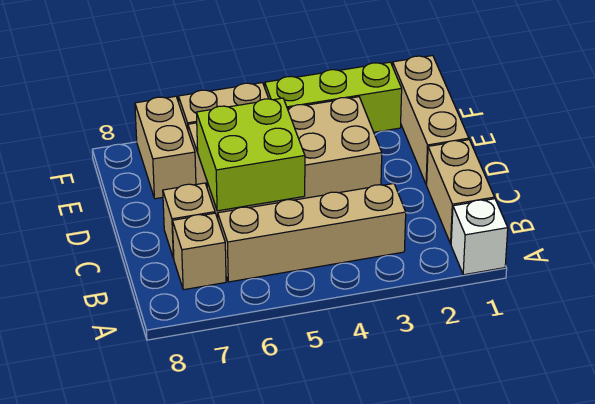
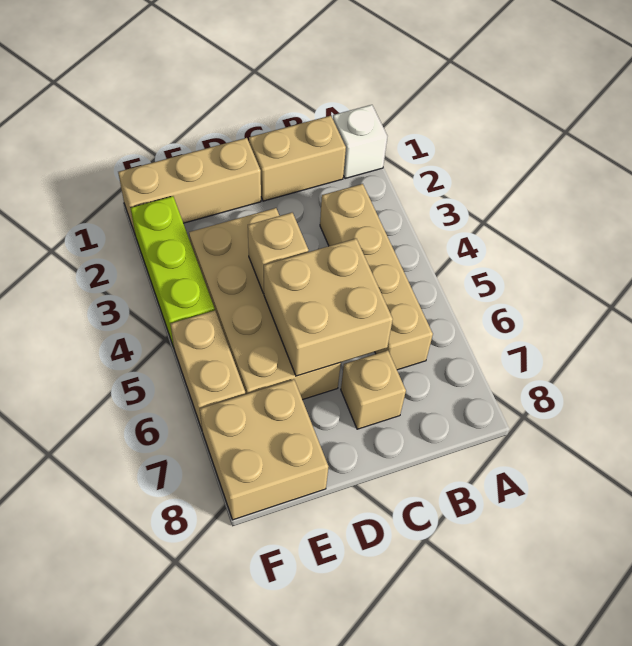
tan brick B7 level 1 -> tan brick D4 level 2
lime brick C5:D6 level 2 -> tan brick C5:D6 level 2
tan brick E7:F7 level 1 -> tan brick E7:F8 level 1

